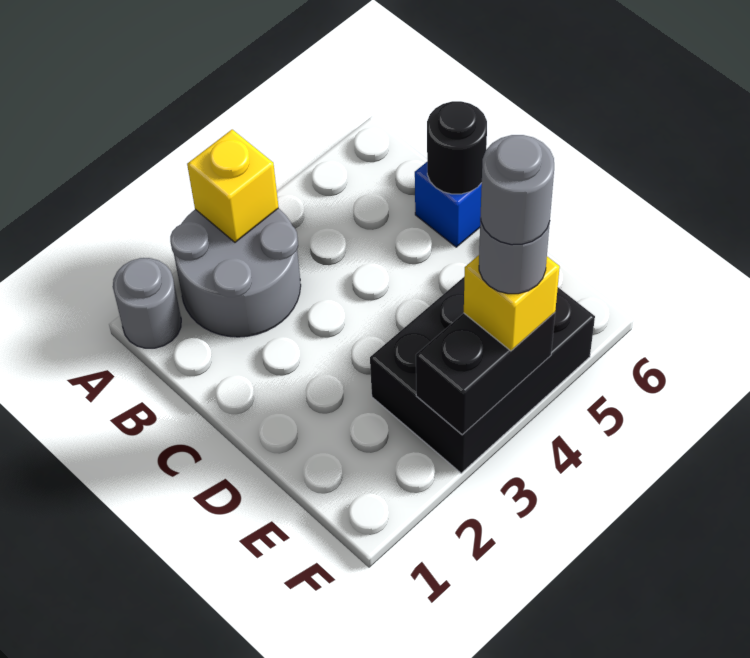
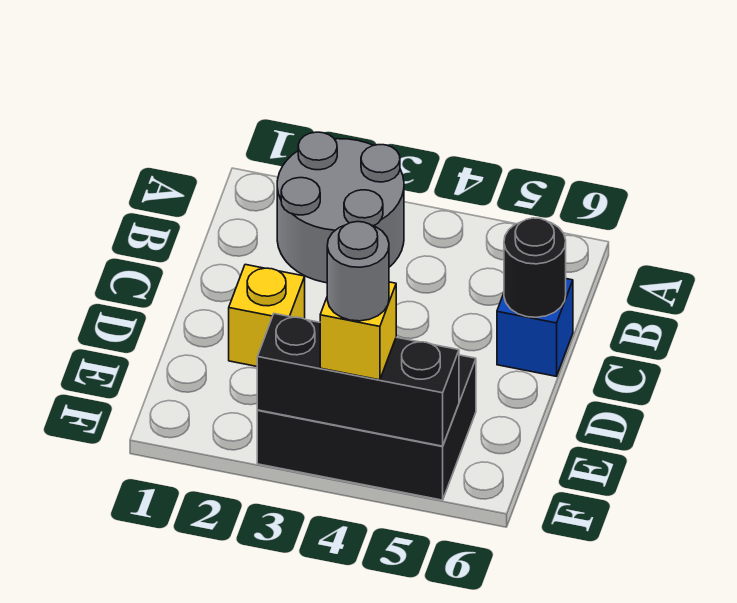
grey round brick A1 level 1 -> none
yellow brick A3 level 2 -> yellow brick D2 level 1
black brick F3:F4 level 2 -> black brick F3:F5 level 2
grey round brick F4 level 5 -> none

